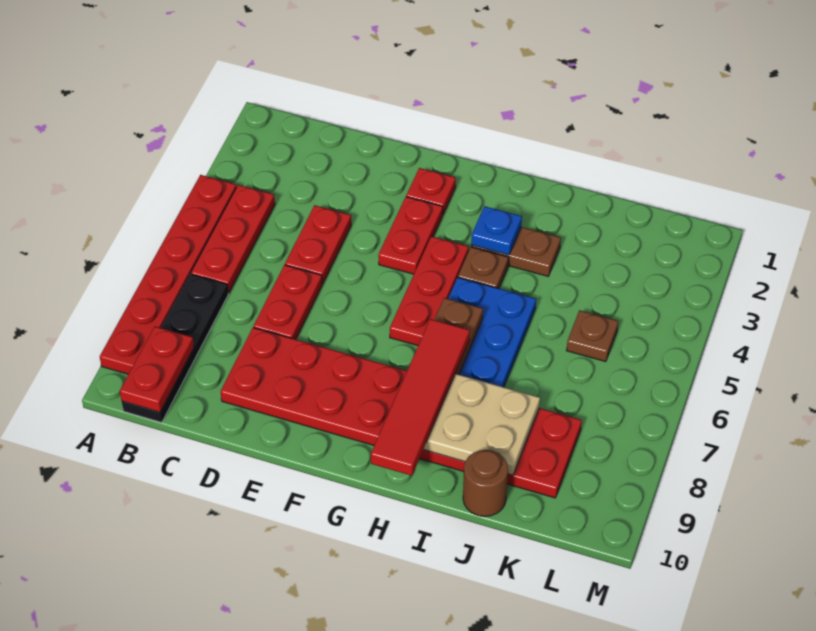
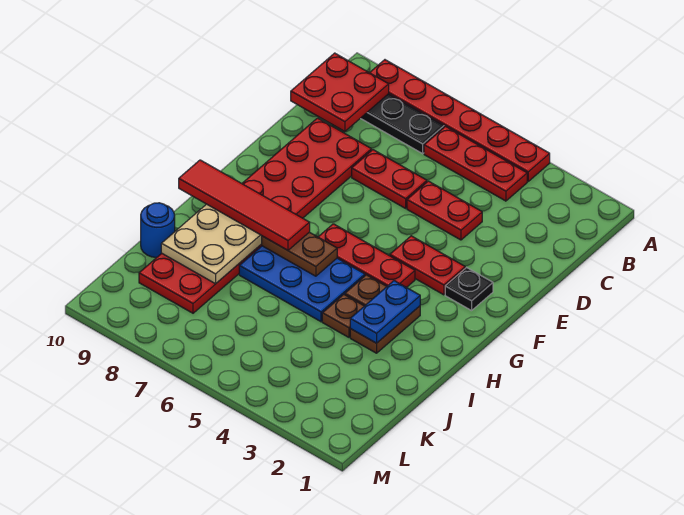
red plate B9:B10 level 2 -> red plate B9:C10 level 2
red plate F2 level 1 -> black plate F2 level 1
blue plate H3 level 2 -> blue plate H3:I3 level 2
brown round brick J10 level 1 -> blue round brick J10 level 1
brown plate K5 level 1 -> brown plate I4 level 1

